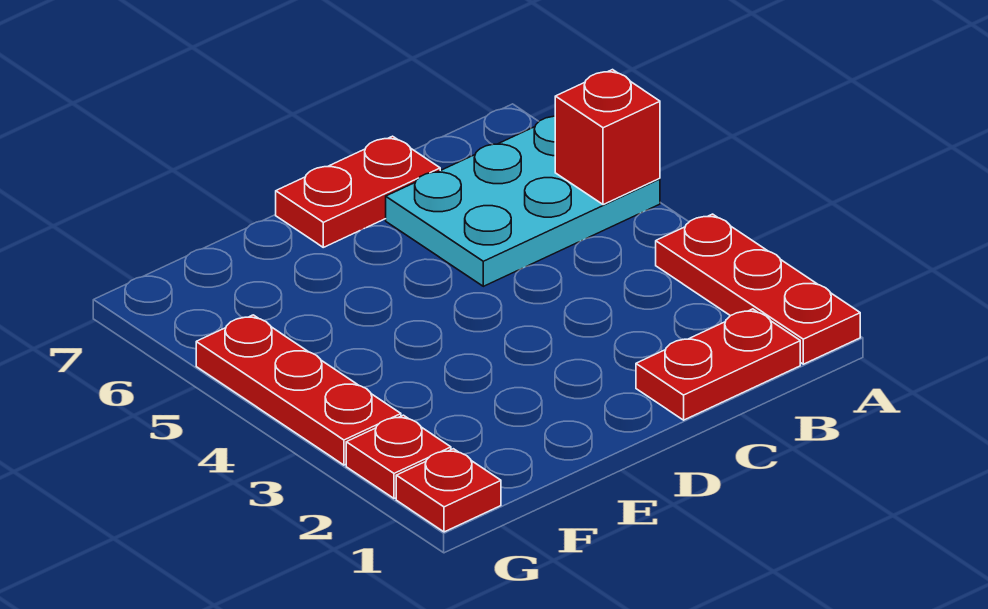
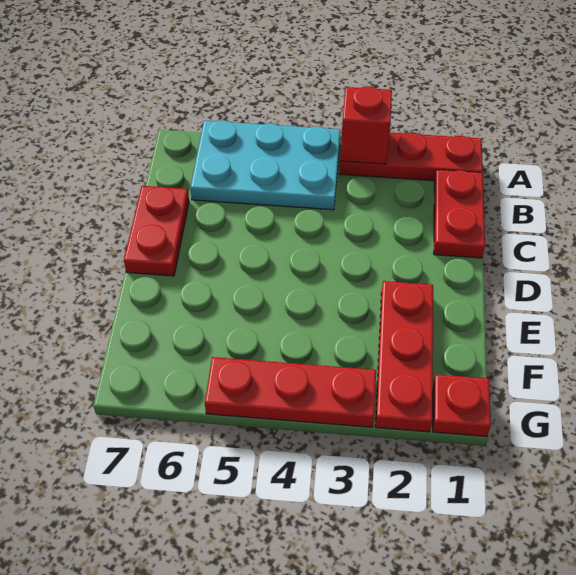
cyan plate A5:C6 level 1 -> cyan plate A4:B6 level 1
red brick A5 level 2 -> red brick A3 level 2
red plate G2 level 1 -> red plate E2:G2 level 1

